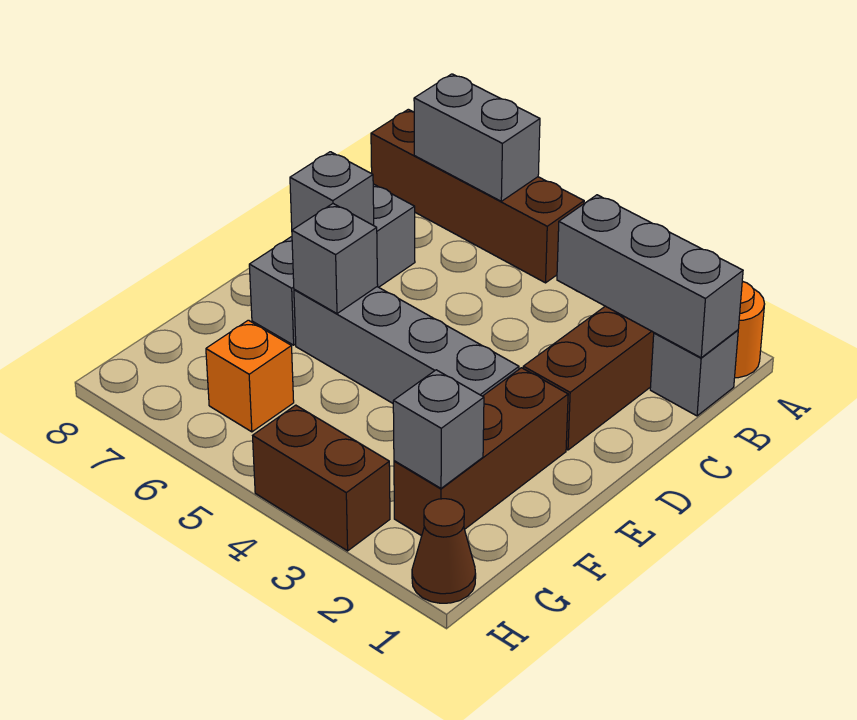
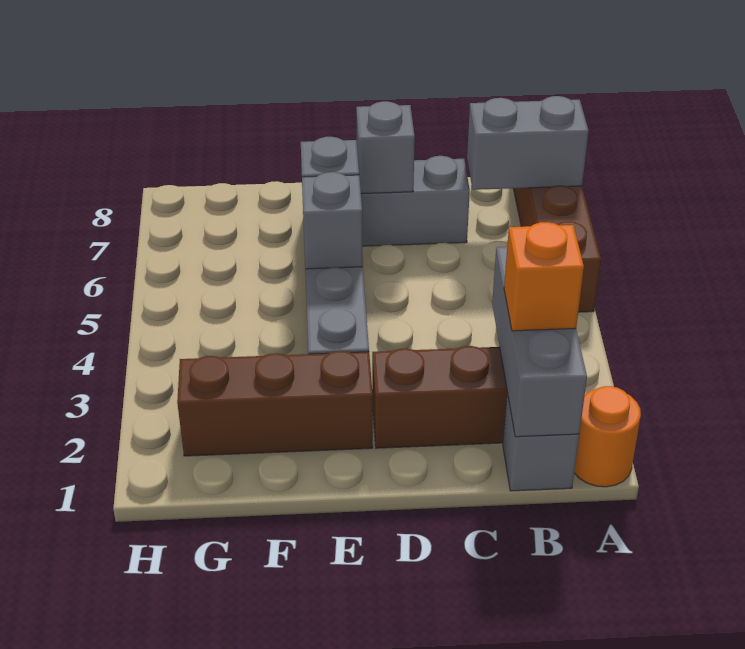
grey brick A6:A7 level 2 -> grey brick A7:B7 level 2
grey brick G2 level 2 -> grey brick E5 level 2
orange brick G6 level 1 -> orange brick B2 level 3
brown cone H1 level 1 -> none
brown brick H3:H4 level 1 -> none

